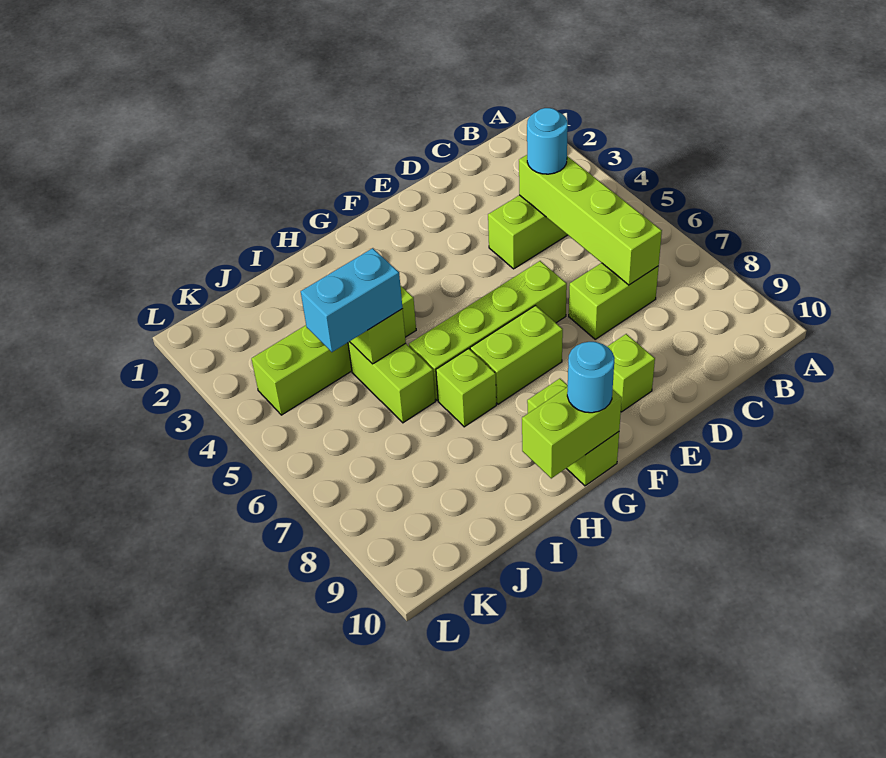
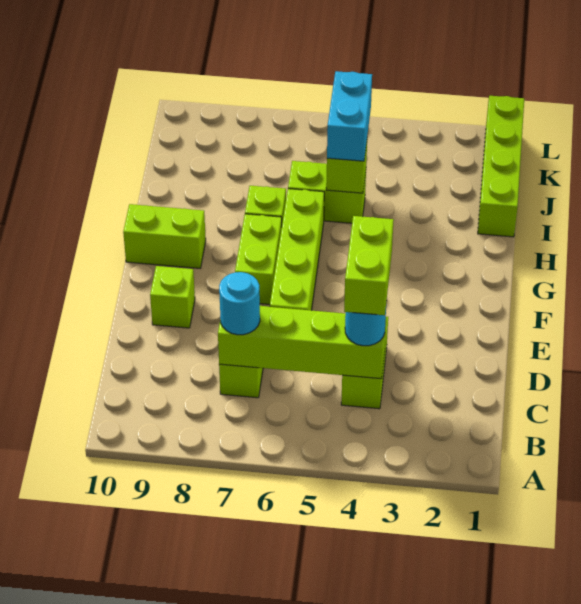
lime brick G10:H10 level 2 -> lime brick C4:D4 level 4
cyan round brick G10 level 3 -> cyan round brick C7 level 3
lime brick H4:K4 level 1 -> lime brick I1:L1 level 1

